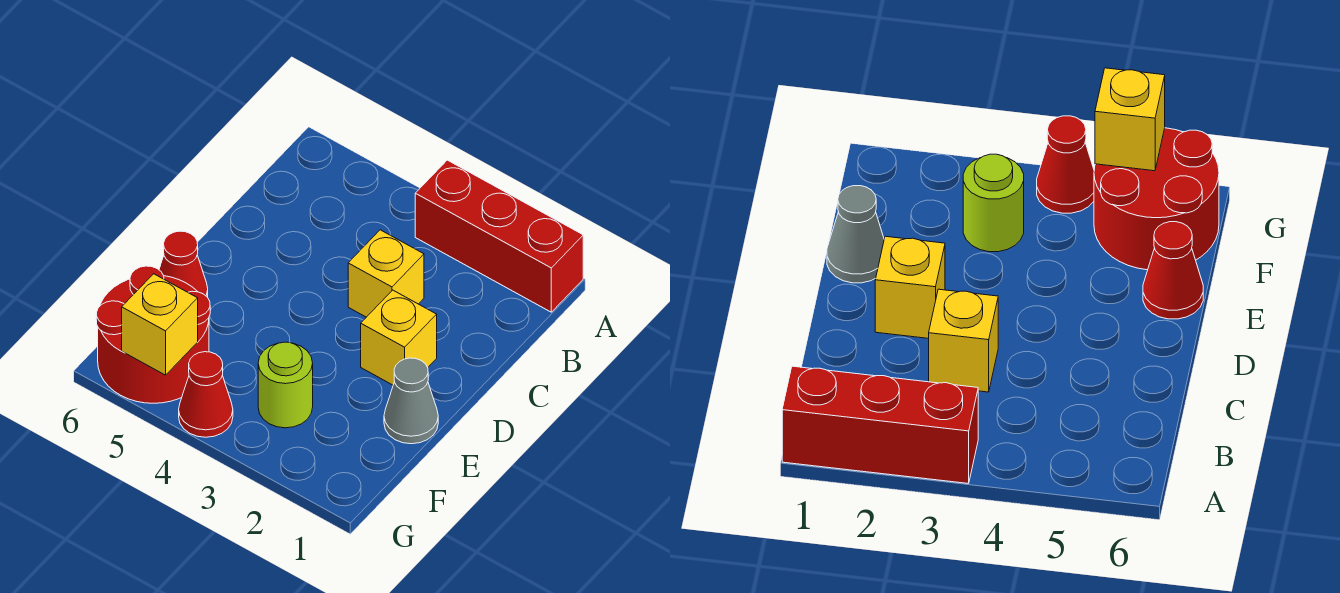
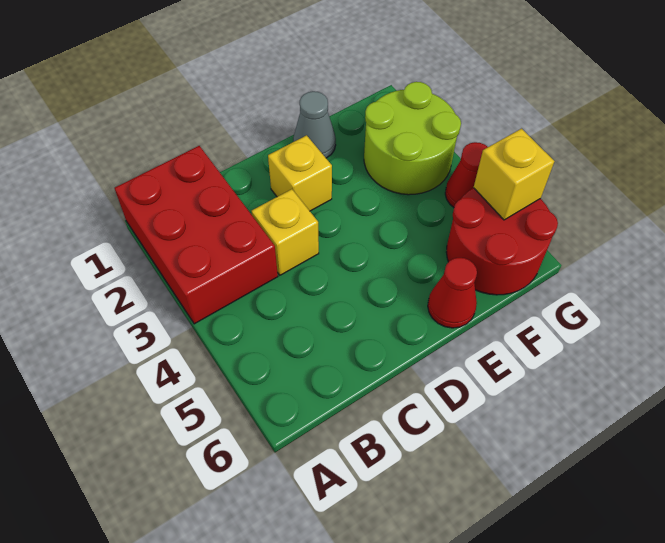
red brick A1:A3 level 1 -> red brick A1:B3 level 1
lime round brick F3 level 1 -> lime round brick F2:G3 level 1

